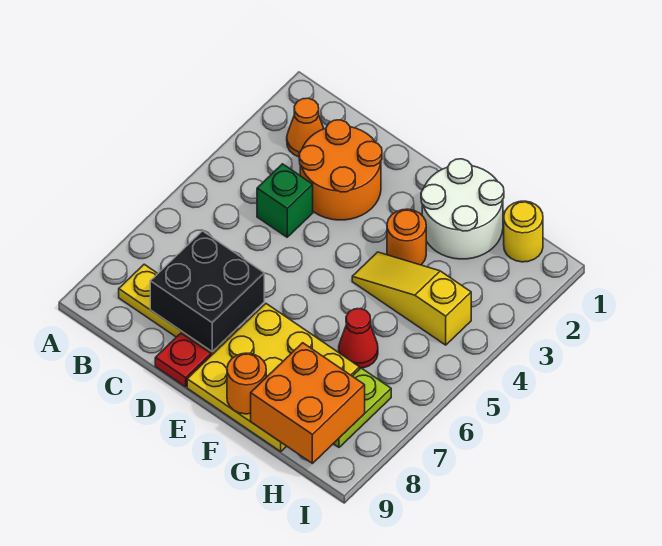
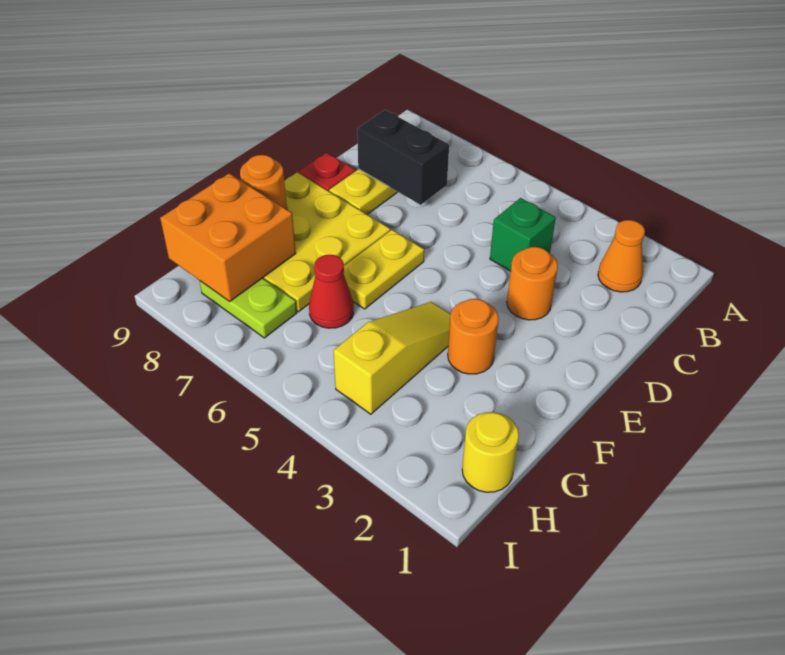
orange round brick C2:D3 level 1 -> orange round brick D3 level 1
black brick C7:D8 level 2 -> black brick C7:C8 level 2
none -> yellow plate E6:F6 level 1
white round brick F1:G2 level 1 -> none

